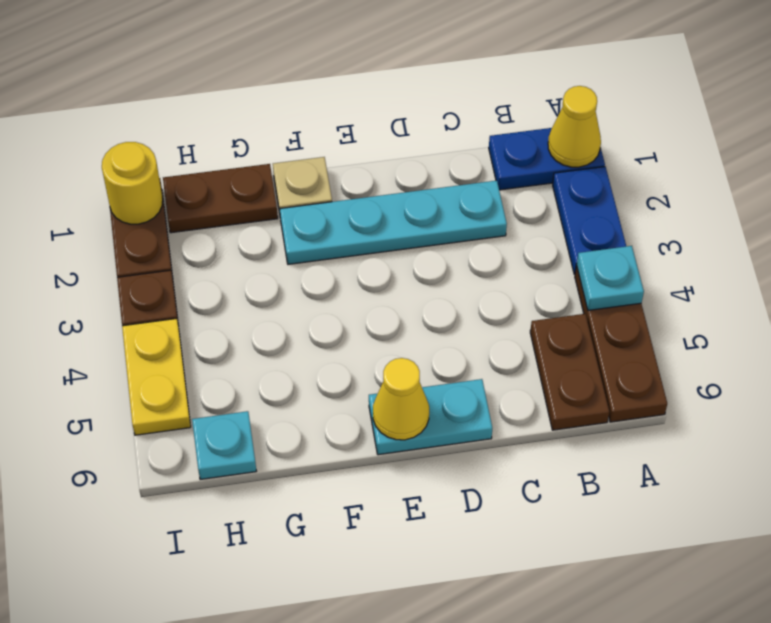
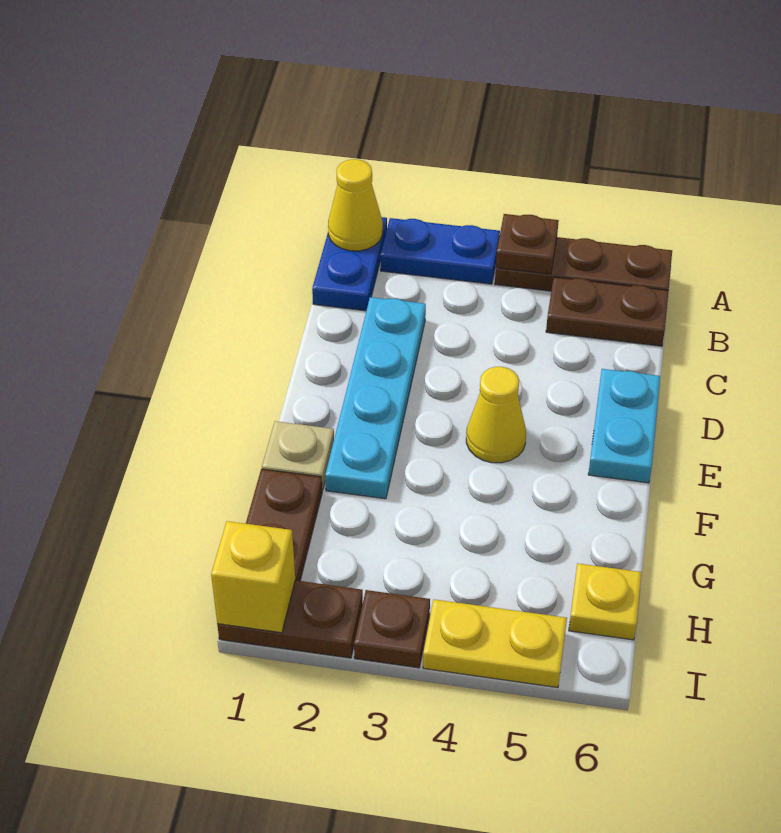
cyan plate A4 level 2 -> brown plate A4 level 2
yellow cone E6 level 2 -> yellow cone E4 level 1
cyan plate H6 level 1 -> yellow plate H6 level 1
yellow round brick I1 level 2 -> yellow brick I1 level 2

